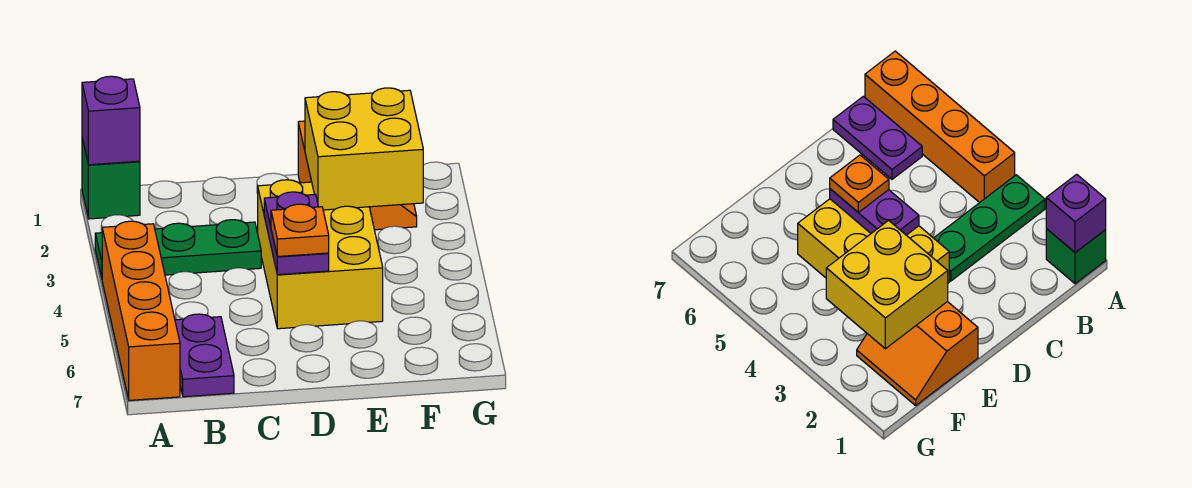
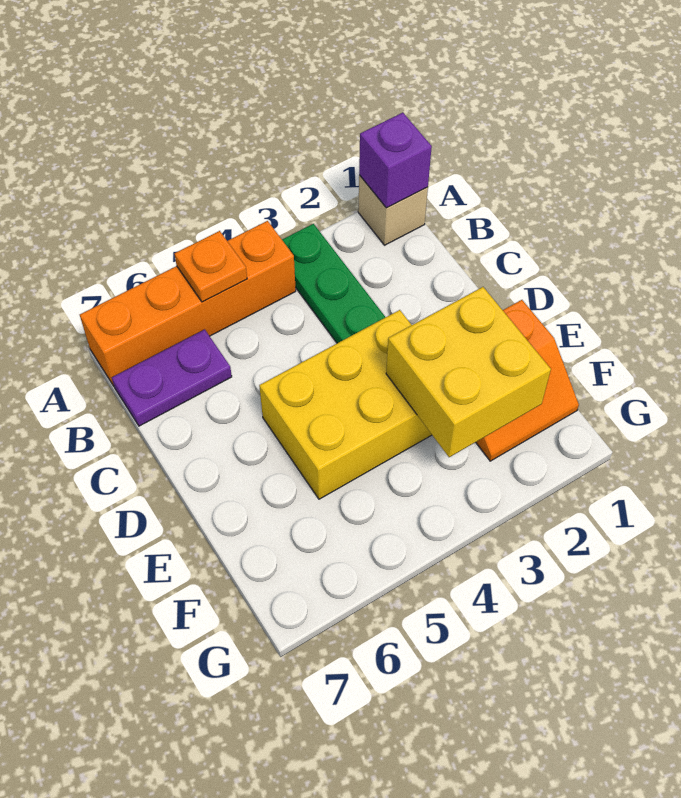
green brick A1 level 1 -> tan brick A1 level 1
purple plate D4:D5 level 2 -> none
orange plate D5 level 3 -> orange plate A5 level 2

